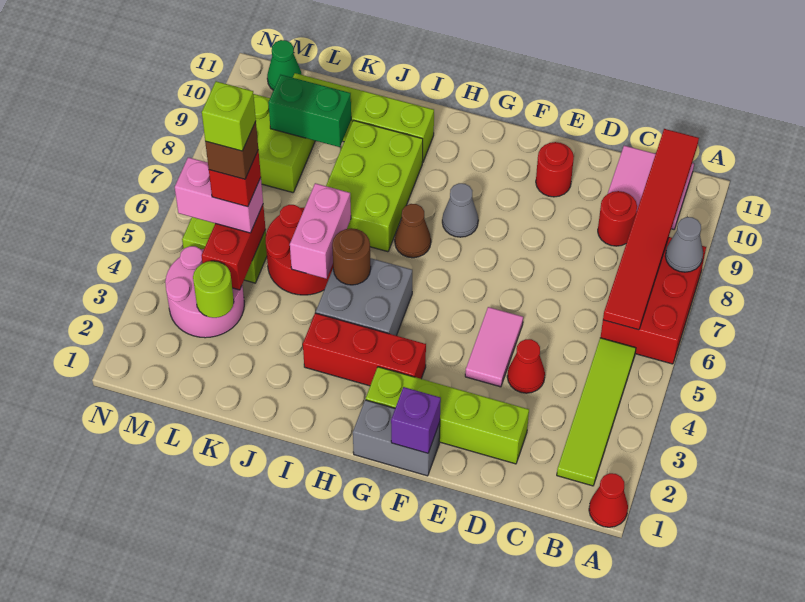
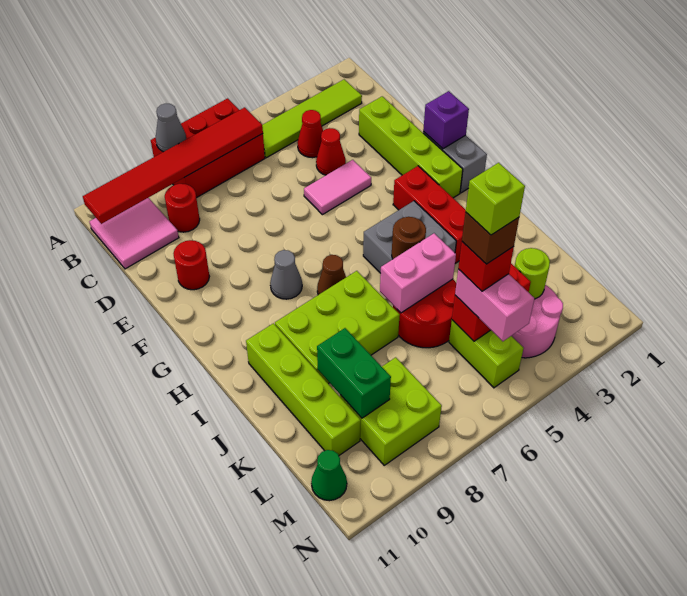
red cone A1 level 1 -> red cone C4 level 1

